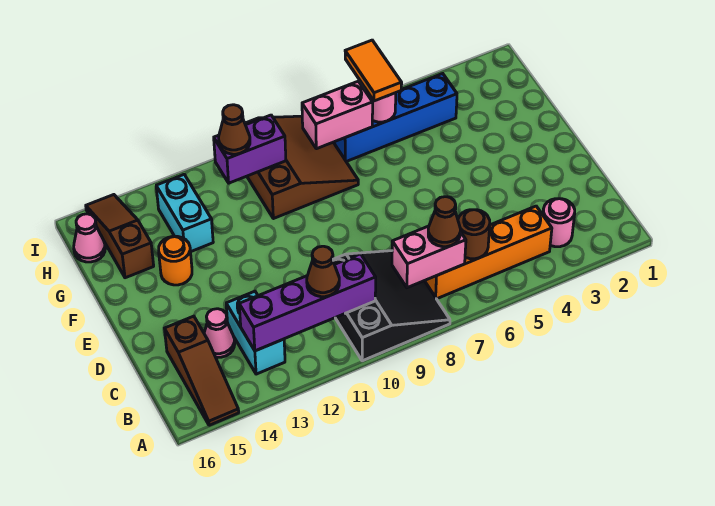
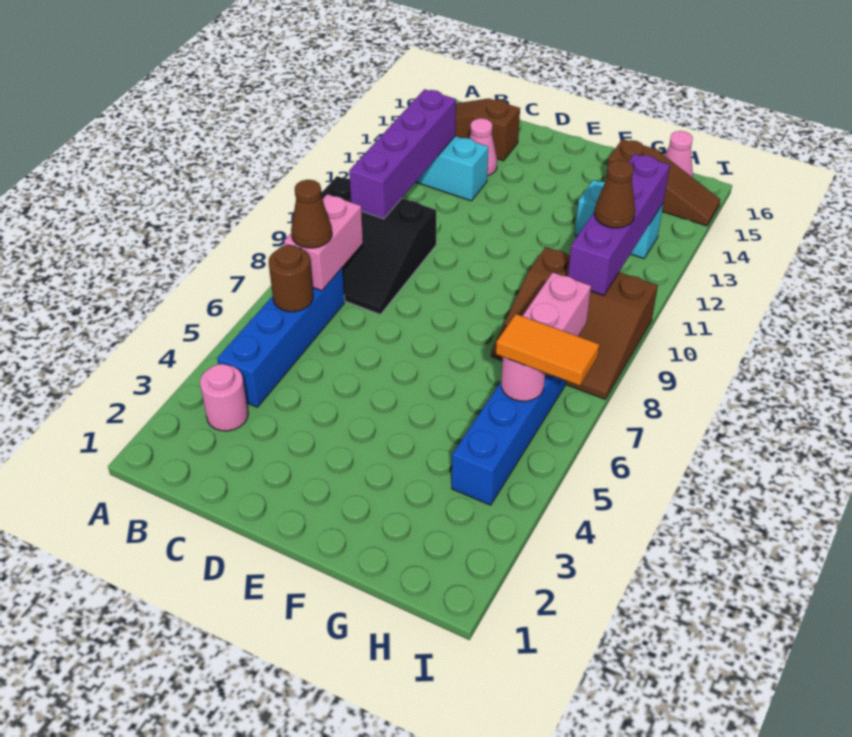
orange brick B4:B7 level 1 -> blue brick B4:B7 level 1
brown cone B11 level 3 -> none
orange round brick F14 level 1 -> none
purple brick H10:H11 level 2 -> purple brick H10:H13 level 2

